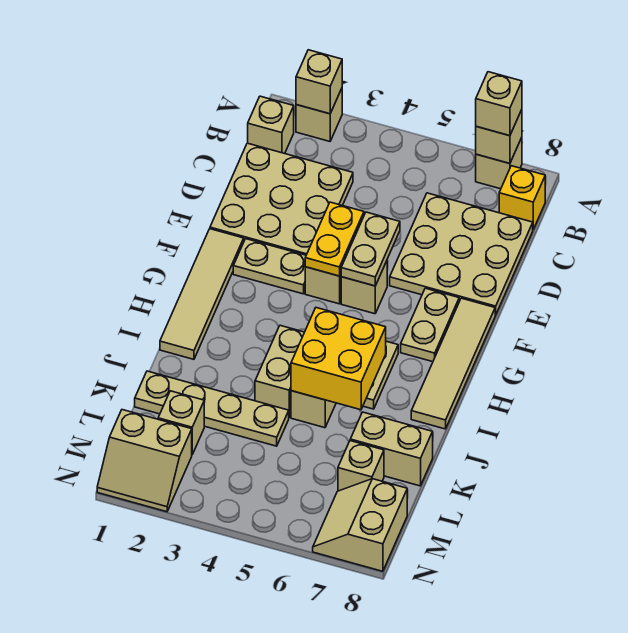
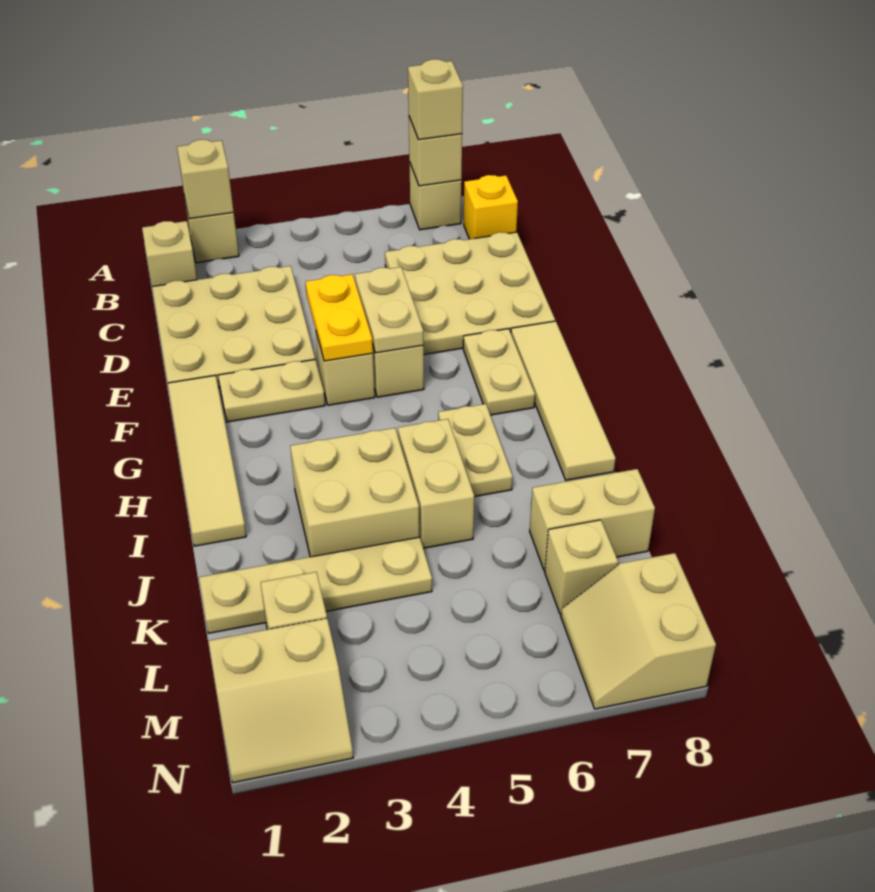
tan brick I4:J4 level 1 -> tan brick I3:J4 level 1
yellow brick I5:J6 level 2 -> none

